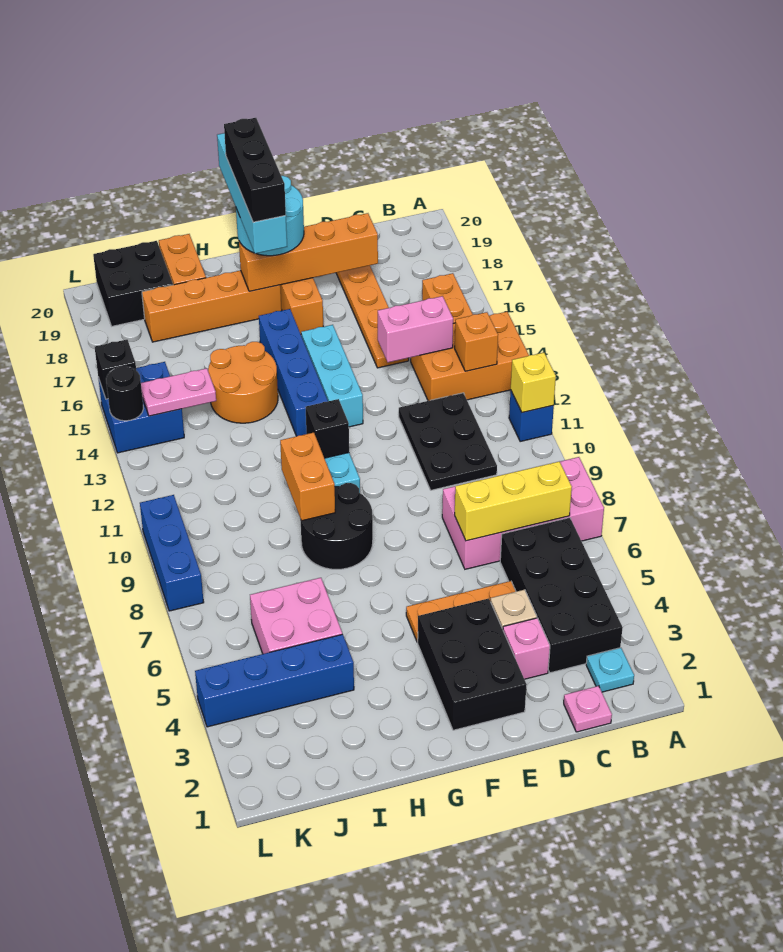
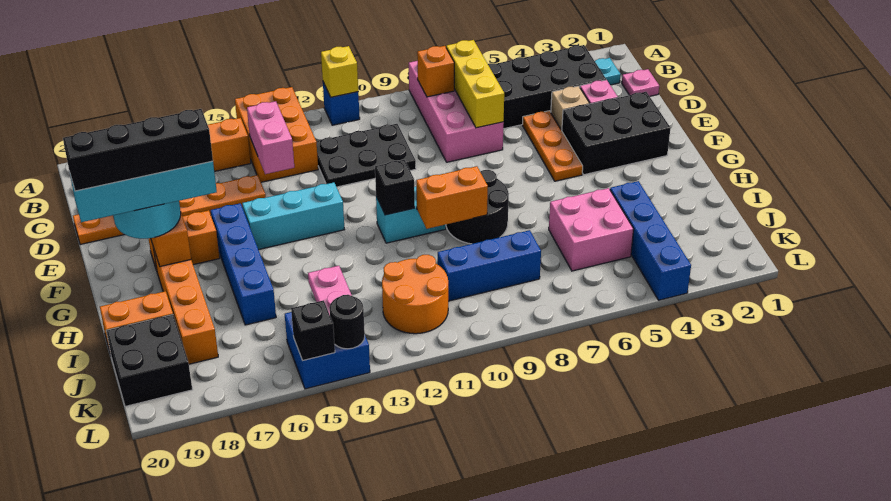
orange brick B13 level 2 -> orange brick B8 level 2
blue brick G13:G16 level 1 -> blue brick F16:I16 level 1
black brick G17:G19 level 5 -> black brick G17:G20 level 5
orange round brick H14:I15 level 1 -> orange round brick J11:K12 level 1
blue brick L8:L10 level 1 -> blue brick J8:J10 level 1

